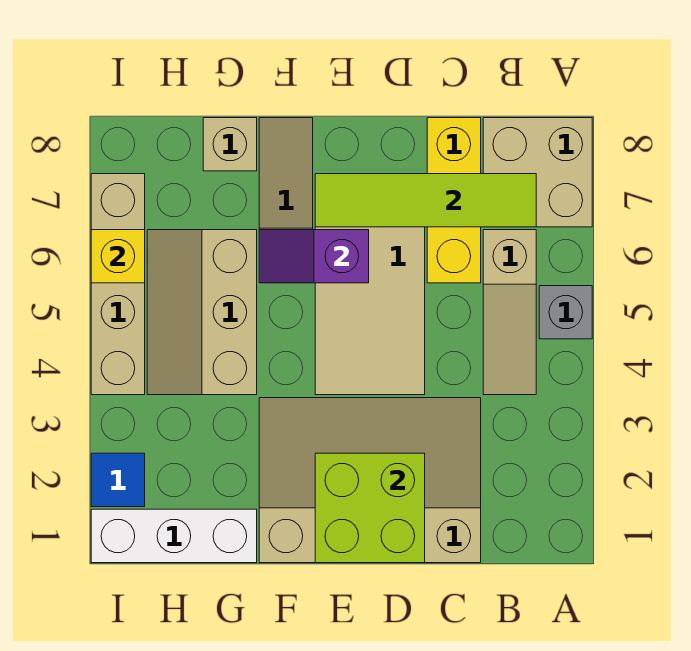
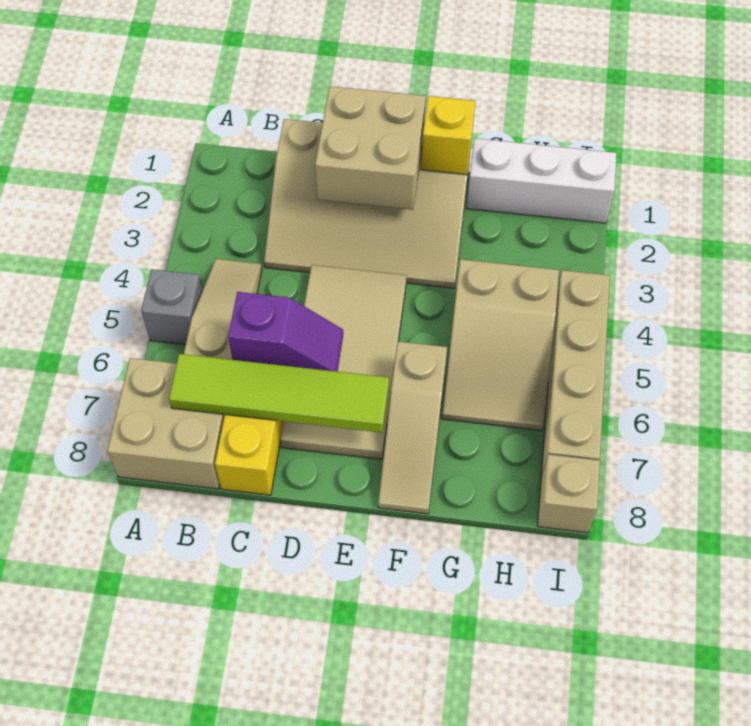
lime brick D1:E2 level 2 -> tan brick D1:E2 level 2
purple slope E6:F6 level 2 top E -> purple slope C6:D6 level 2 top C
tan slope G4:H6 level 1 top G -> tan slope G4:H6 level 1 top 4
tan brick G8 level 1 -> tan brick I8 level 1
blue tile I2 level 1 -> none
yellow brick I6 level 2 -> yellow brick F1 level 2

